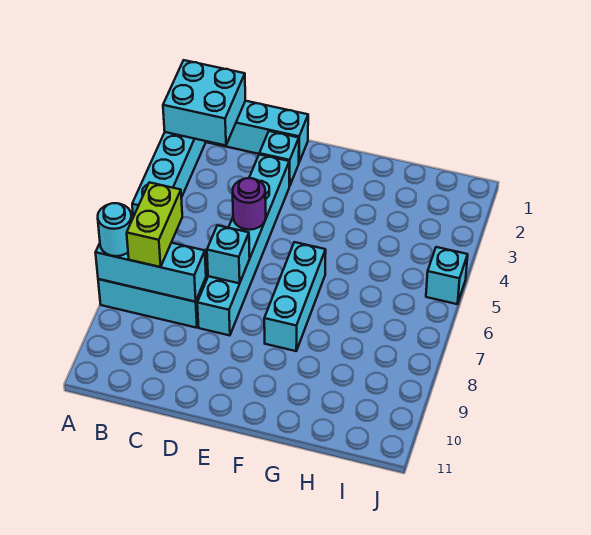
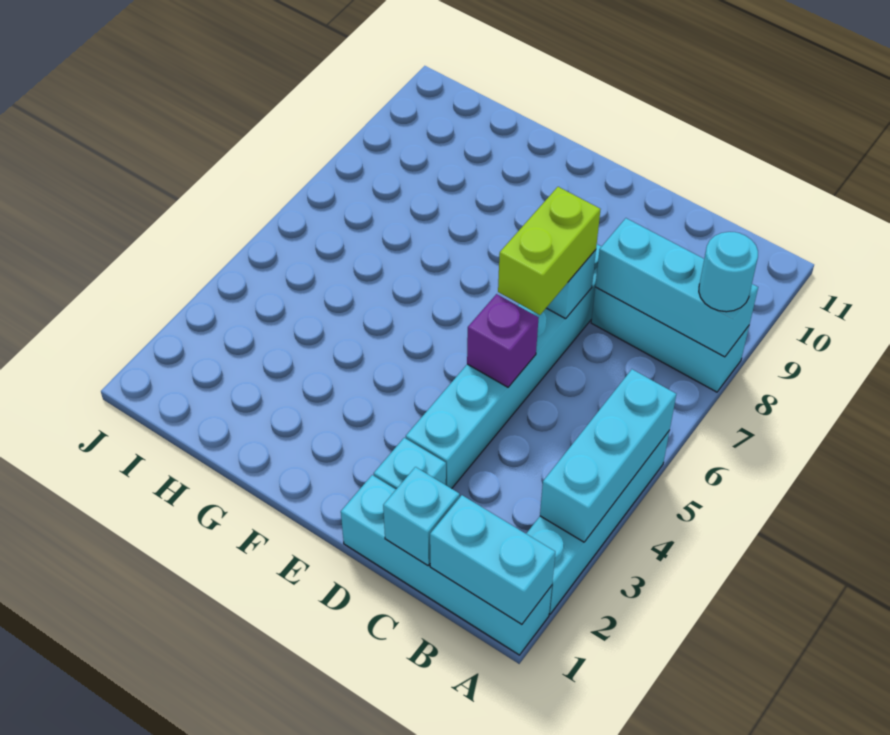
cyan brick A1:B2 level 2 -> cyan brick A1:B1 level 2
lime brick B7:B8 level 3 -> lime brick D6:D7 level 3
purple round brick D5 level 2 -> purple brick D5 level 2
cyan brick F6:F8 level 1 -> cyan brick A3:A5 level 2
cyan brick J5 level 1 -> cyan brick C1 level 2

